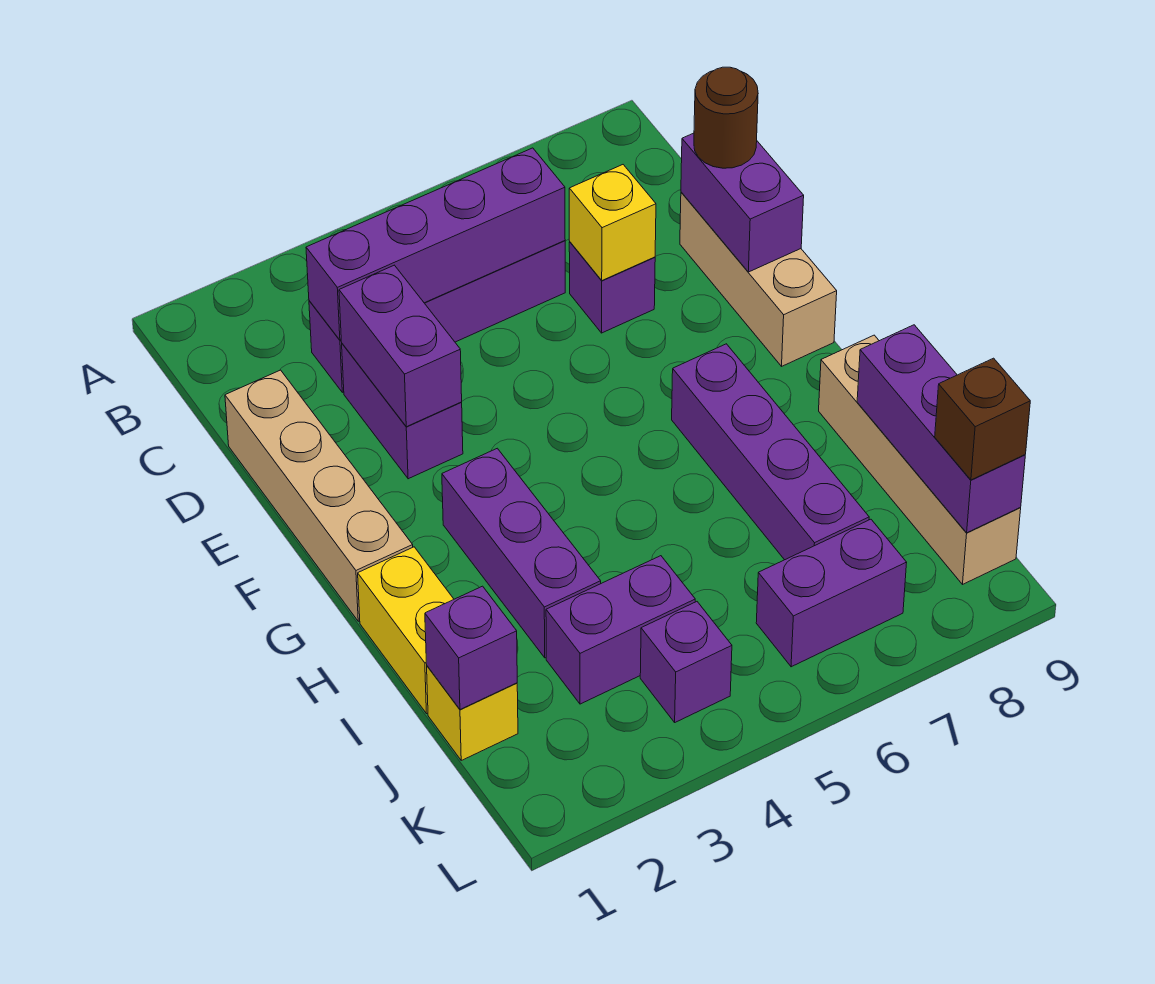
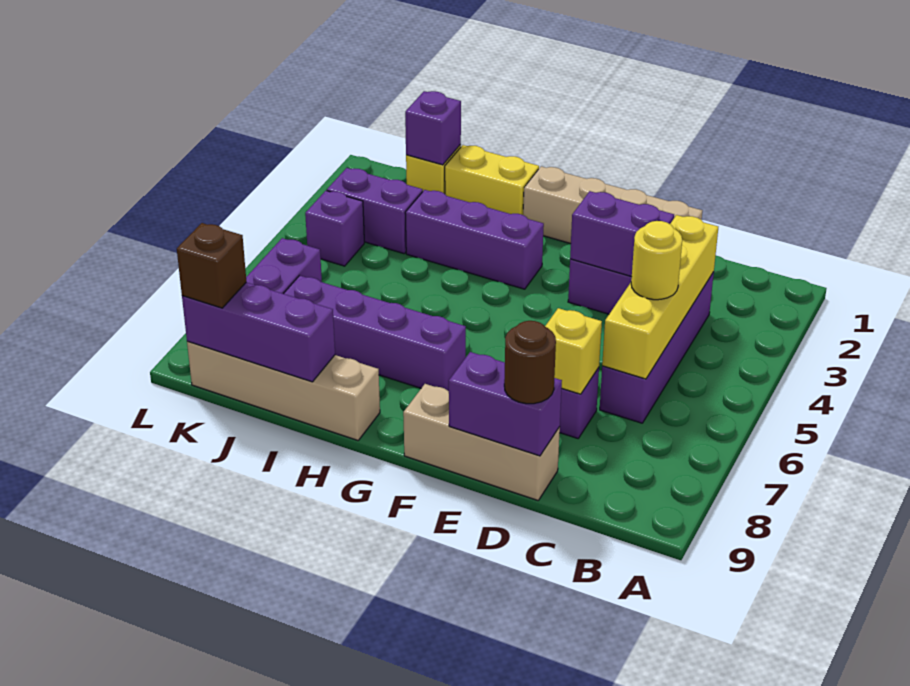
purple brick C3:C6 level 2 -> yellow brick C3:C6 level 2
none -> yellow round brick C5 level 3
purple brick J3:J4 level 1 -> purple brick J3:K3 level 1

